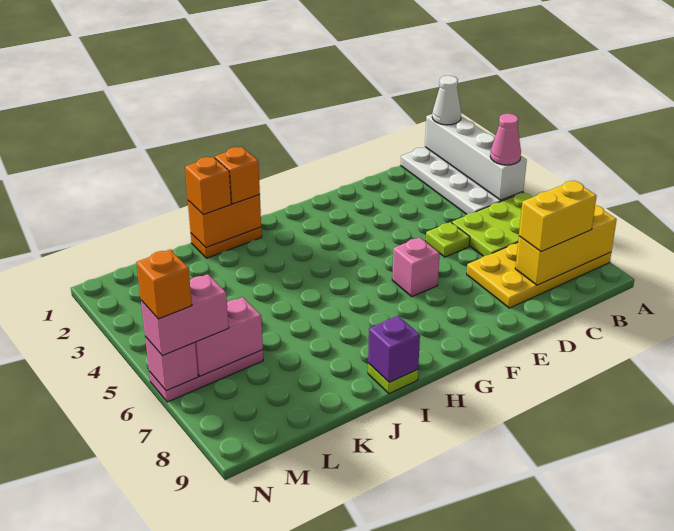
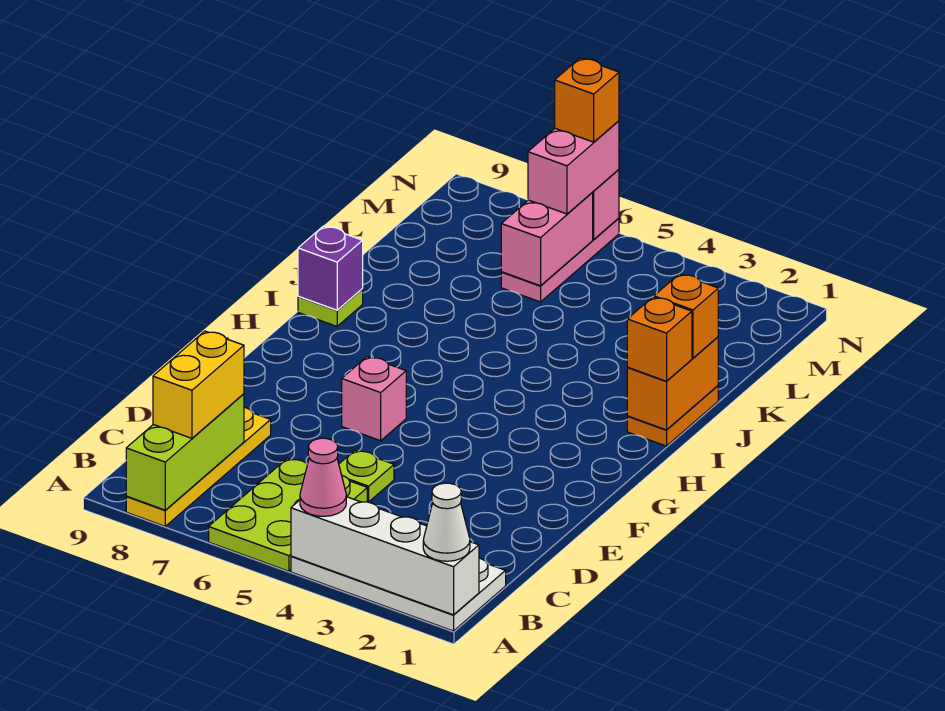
yellow plate A7:D8 level 1 -> yellow plate A8:D8 level 1
yellow brick A8:C8 level 2 -> lime brick A8:C8 level 2

